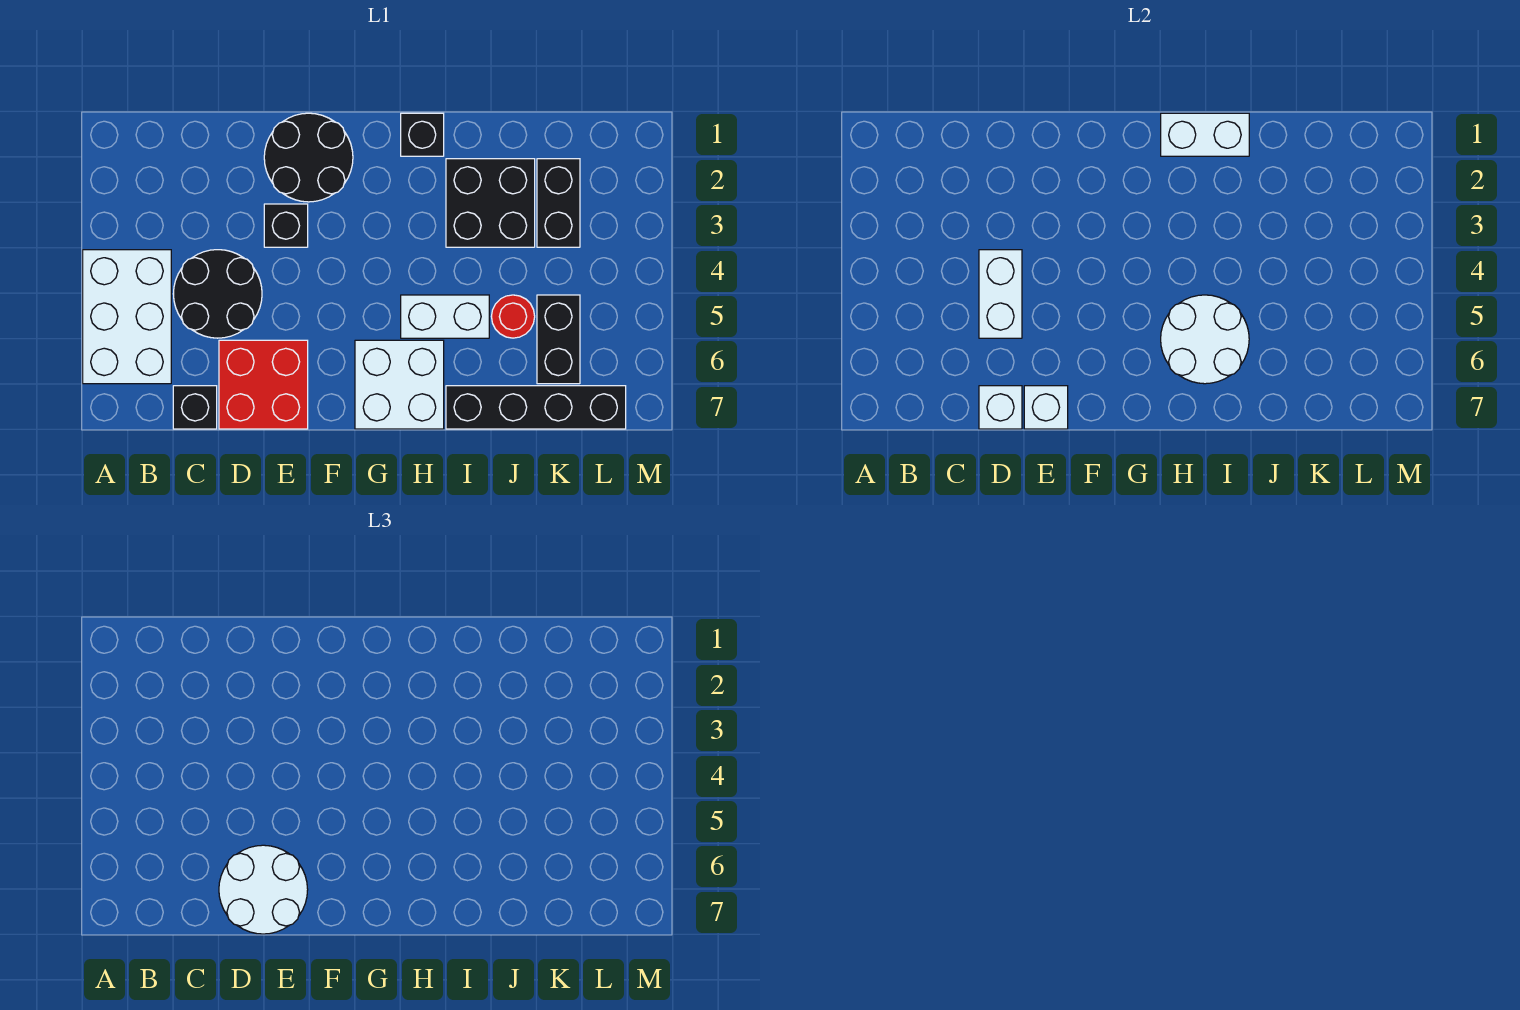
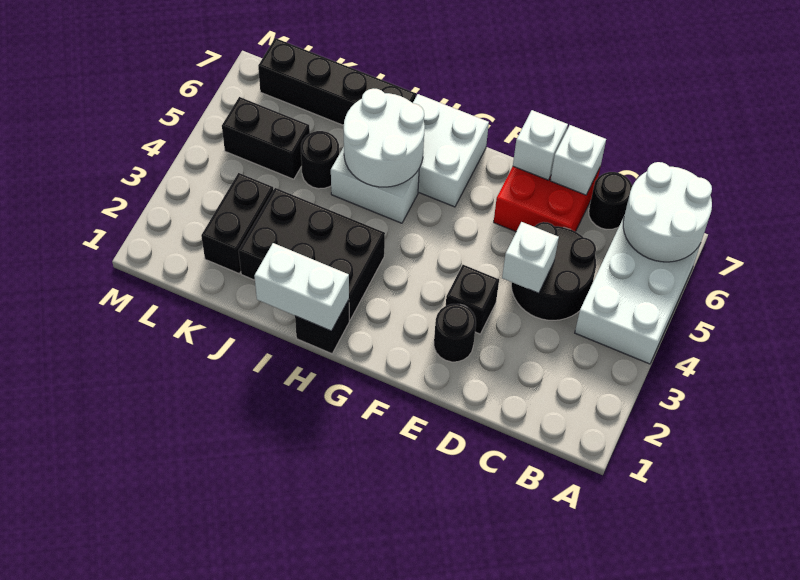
black brick C7 level 1 -> black round brick C7 level 1
white brick D4:D5 level 2 -> white brick D4 level 2
white round brick D6:E7 level 3 -> white round brick A6:B7 level 2
black round brick E1:F2 level 1 -> black round brick E2 level 1
black brick I2:J3 level 1 -> black brick H2:J3 level 1
red round brick J5 level 1 -> black round brick J5 level 1
black brick K5:K6 level 1 -> black brick K5:L5 level 1

